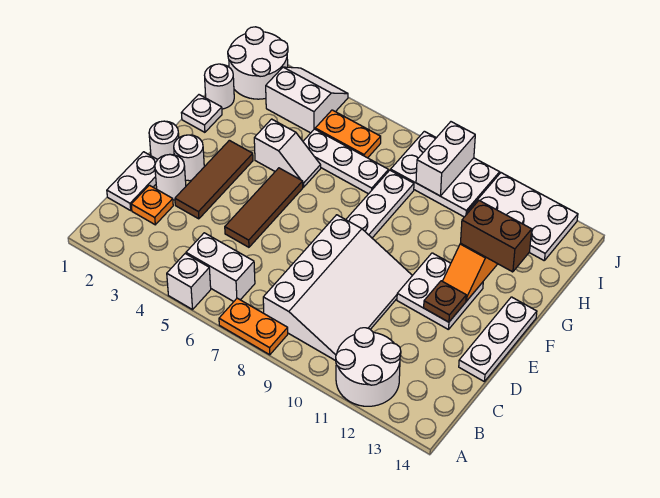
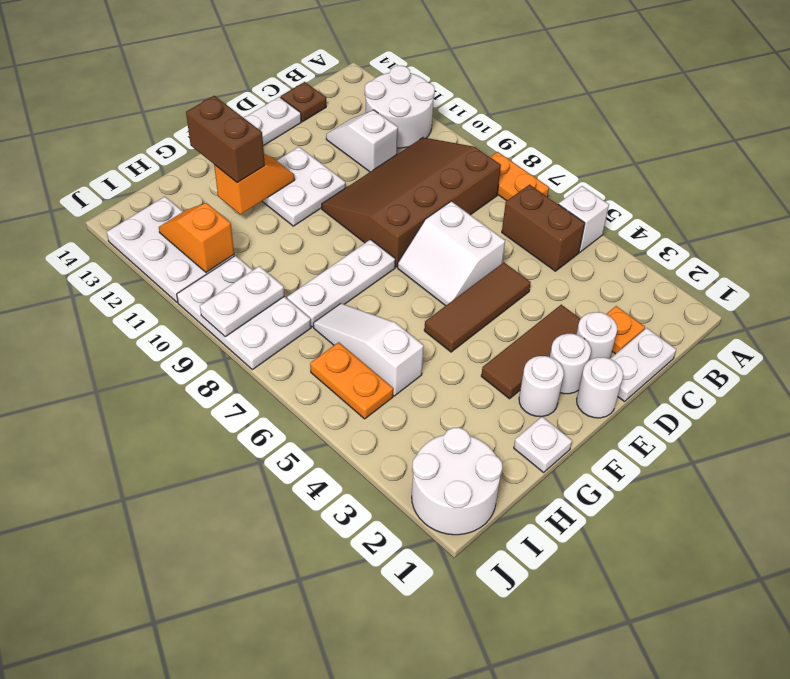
white brick B5:B6 level 1 -> brown brick B5:B6 level 1
white slope B8:E10 level 1 top 8 -> brown slope B8:E10 level 1 top 8
brown plate E12 level 2 -> brown plate C14 level 1
white slope G4:G5 level 1 top 4 -> white slope C11:C12 level 1 top 11
white round brick H1 level 1 -> white round brick F2 level 1
white plate H5:H7 level 1 -> white slope H5:H7 level 1 top 5
white slope I3:J4 level 1 top I -> white slope D6:E7 level 1 top D
white brick I9:J9 level 2 -> white plate I9:J9 level 2
none -> orange slope I11:I12 level 2 top 11

